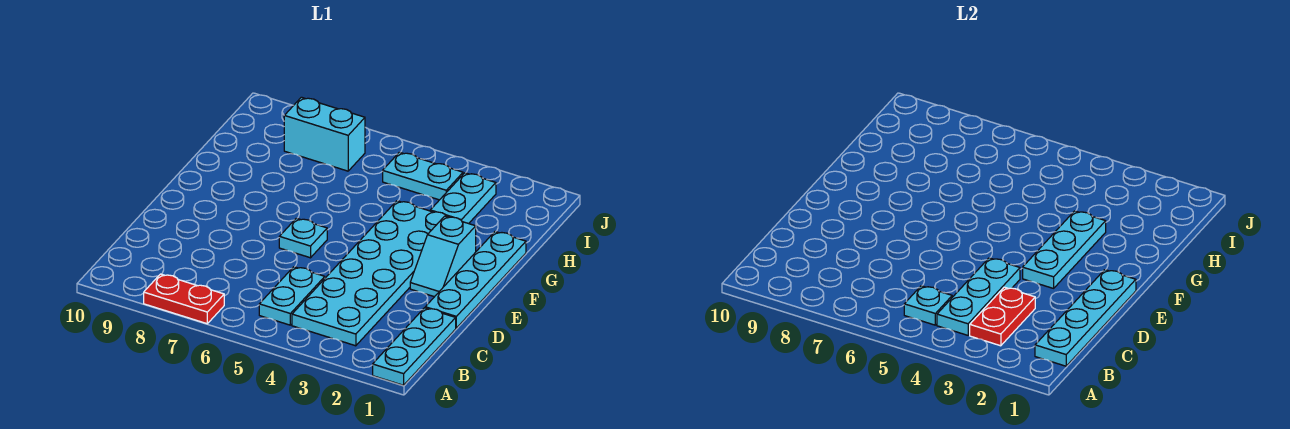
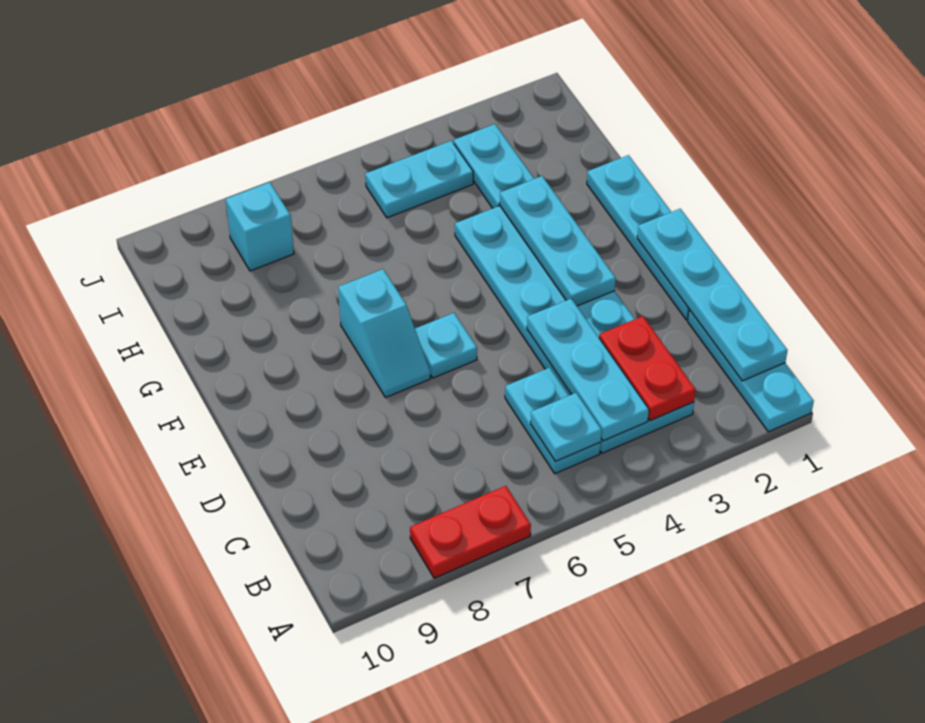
cyan slope E2:F2 level 1 top F -> cyan slope E7:F7 level 1 top F
cyan brick I7:I8 level 1 -> cyan brick I8 level 1

